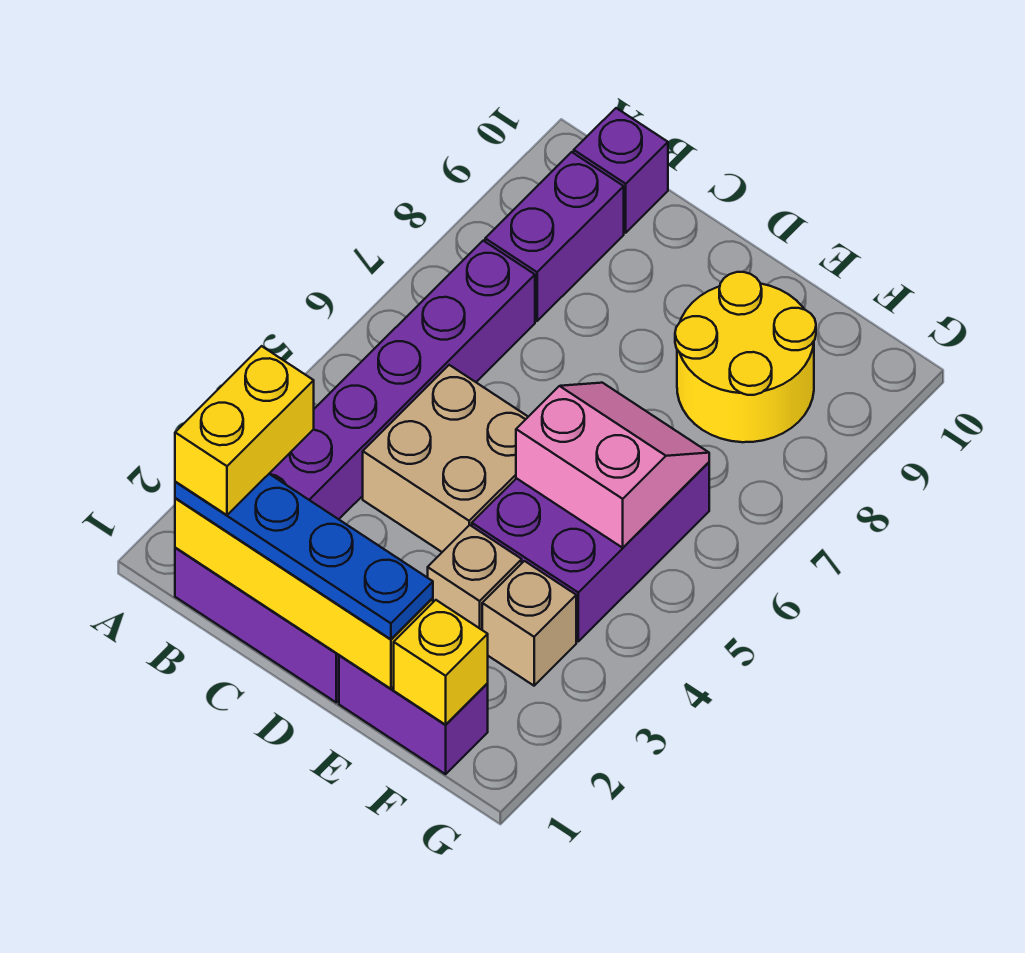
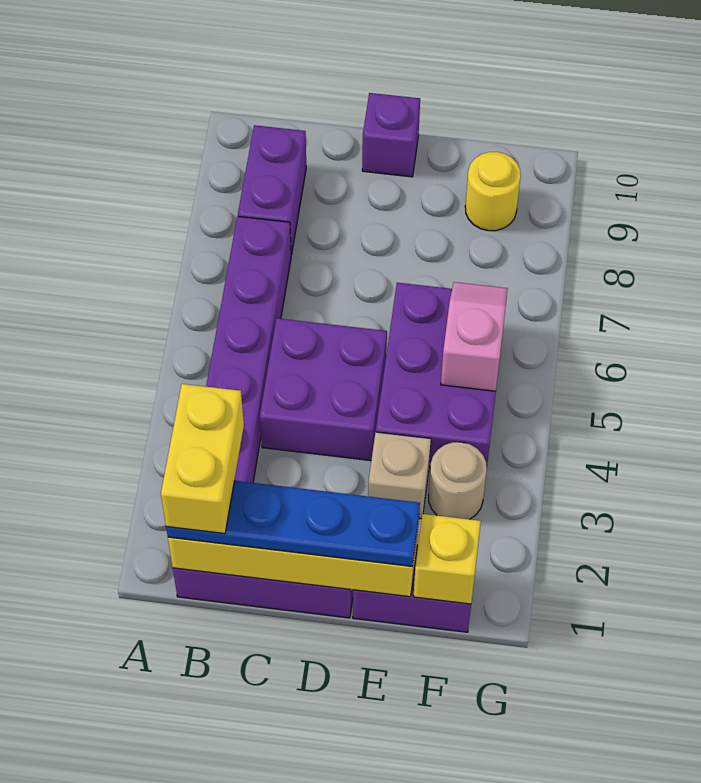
purple brick B10 level 1 -> purple brick D10 level 1
tan brick C4:D5 level 1 -> purple brick C4:D5 level 1
pink slope E5:F6 level 2 top 5 -> pink slope F5:F6 level 2 top 5
yellow round brick E8:F9 level 1 -> yellow round brick F9 level 1
tan brick F3 level 1 -> tan round brick F3 level 1

